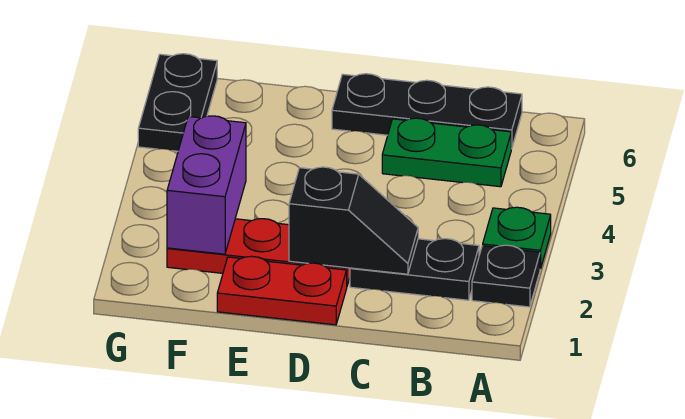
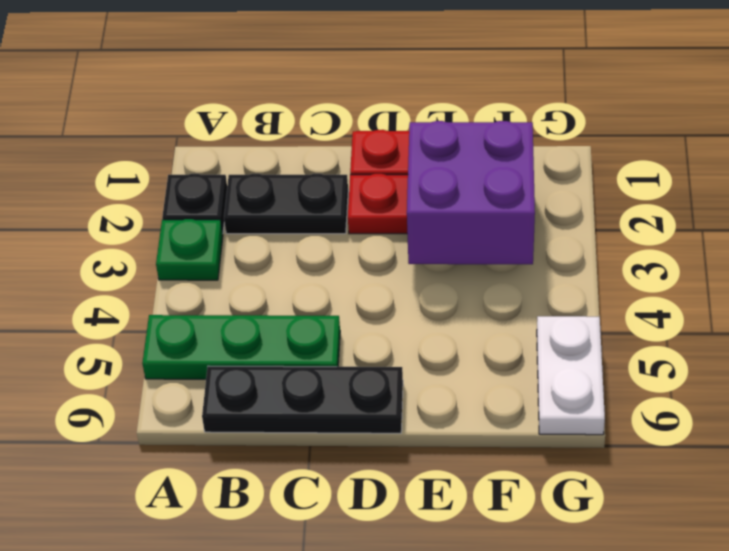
green plate B5:C5 level 1 -> green plate A5:C5 level 1
black slope C2:D2 level 2 top D -> none
purple brick F2:F3 level 2 -> purple brick E2:F3 level 2
black plate G5:G6 level 1 -> white plate G5:G6 level 1

